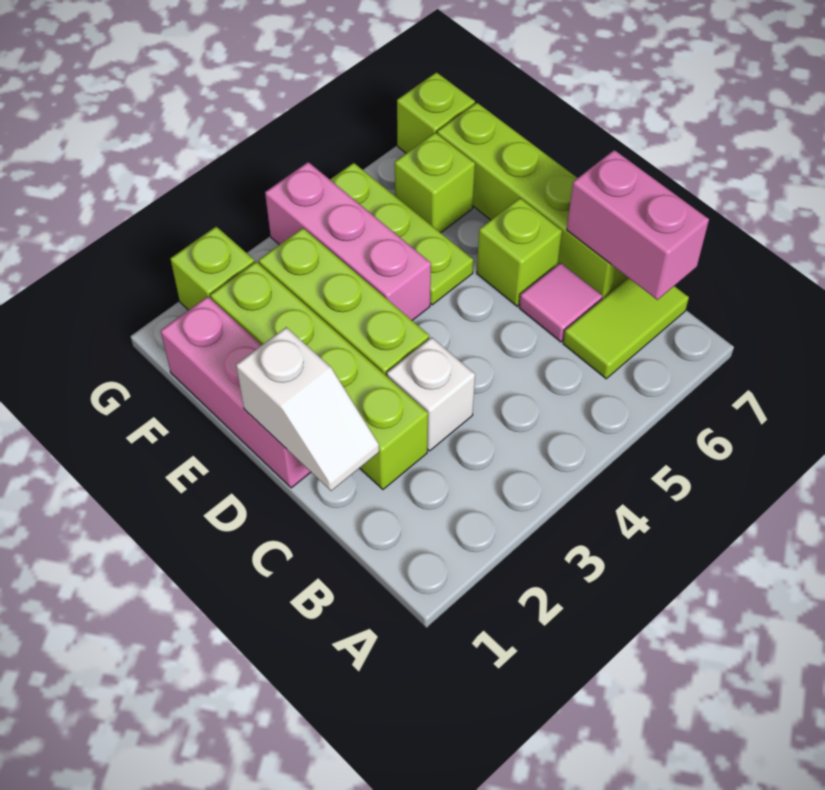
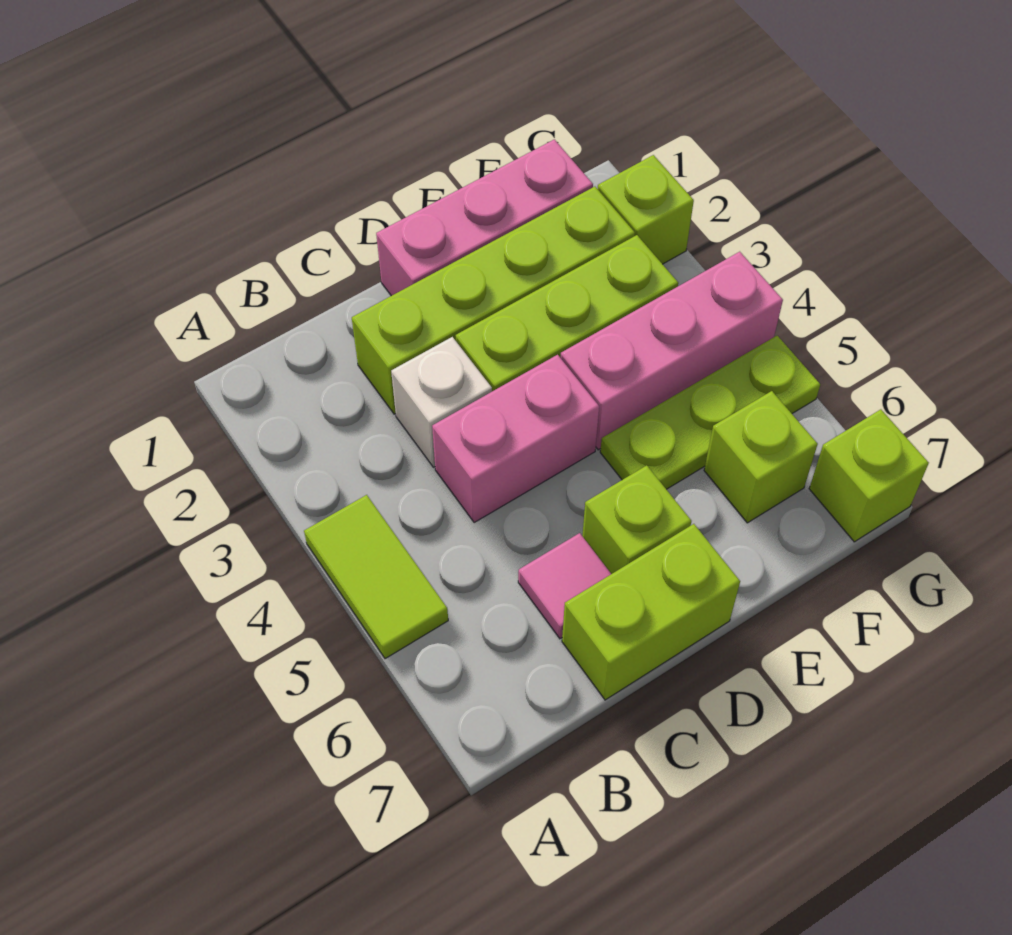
lime tile B6:B7 level 1 -> lime tile A4:A5 level 1
pink brick B7:C7 level 2 -> pink brick C4:D4 level 1
white slope C1:D1 level 2 top D -> none
lime brick C7:F7 level 1 -> lime brick C7:D7 level 1

